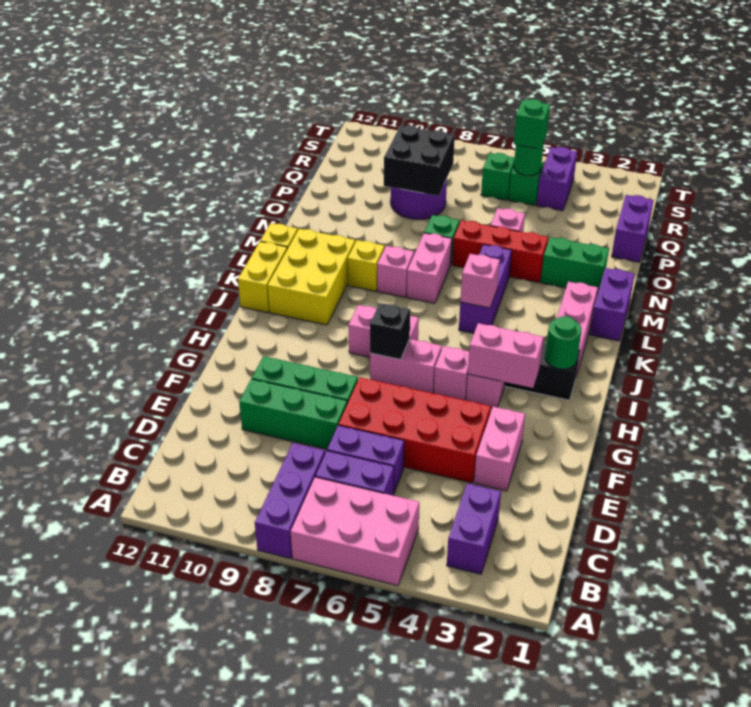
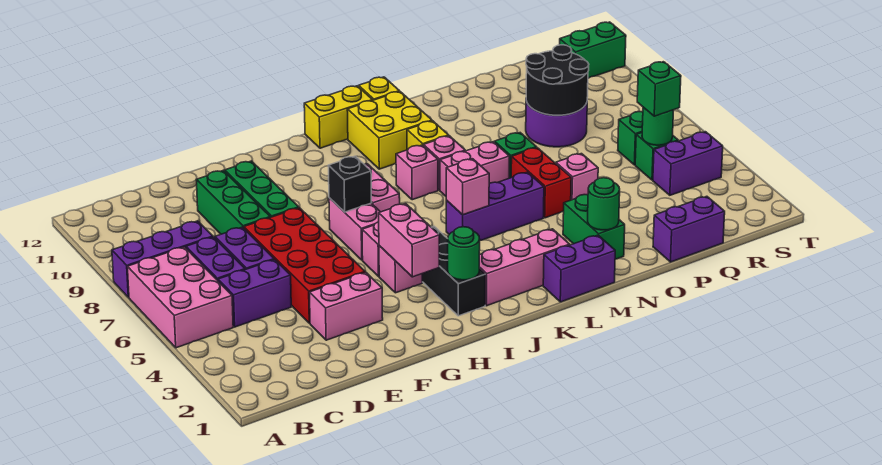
purple brick B3:C3 level 1 -> purple brick C5:D5 level 1
yellow brick J10:L11 level 1 -> yellow brick K10:L11 level 1
none -> pink brick K8 level 1
none -> green round brick N2 level 2
red brick N4:N6 level 1 -> red brick N5:N6 level 1
black brick P8:Q9 level 2 -> black round brick P8:Q9 level 2
none -> green brick S11:T11 level 1

